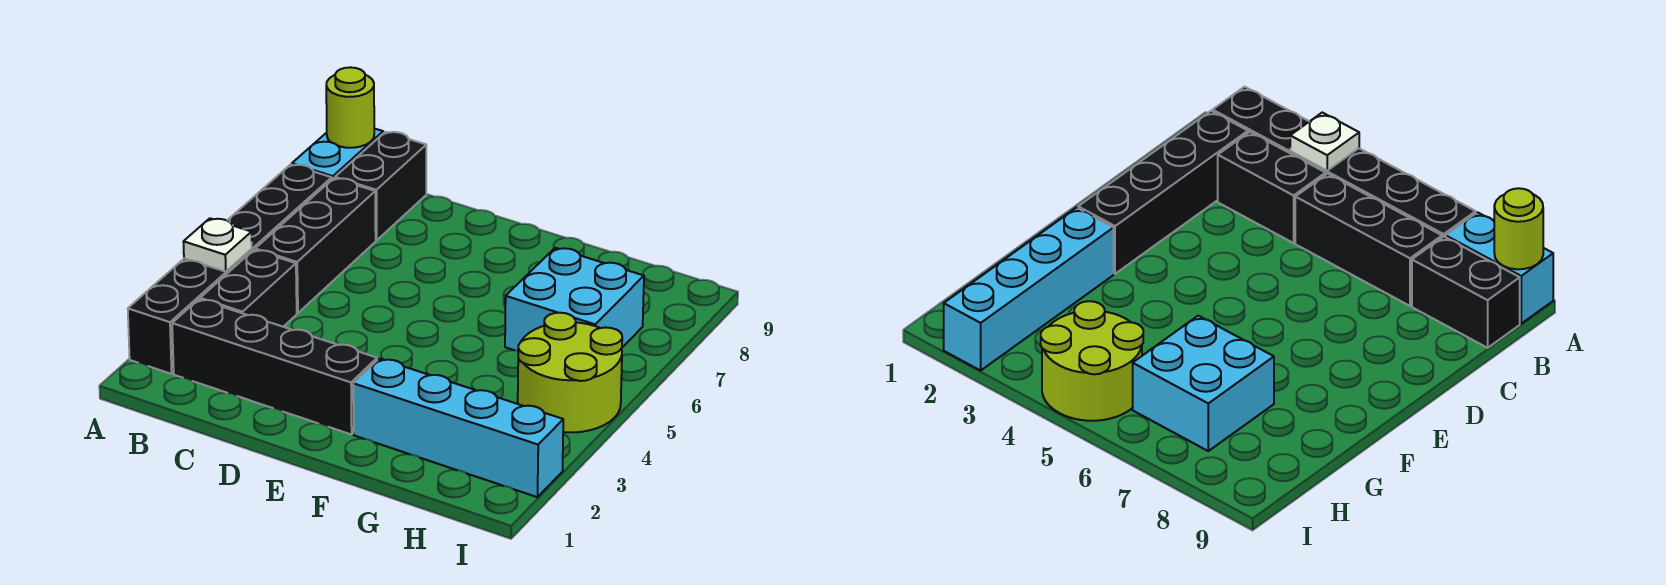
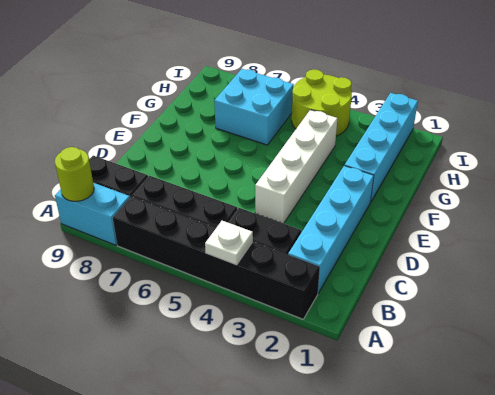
black brick B2:E2 level 1 -> cyan brick B2:E2 level 1
none -> white brick D4:G4 level 1

